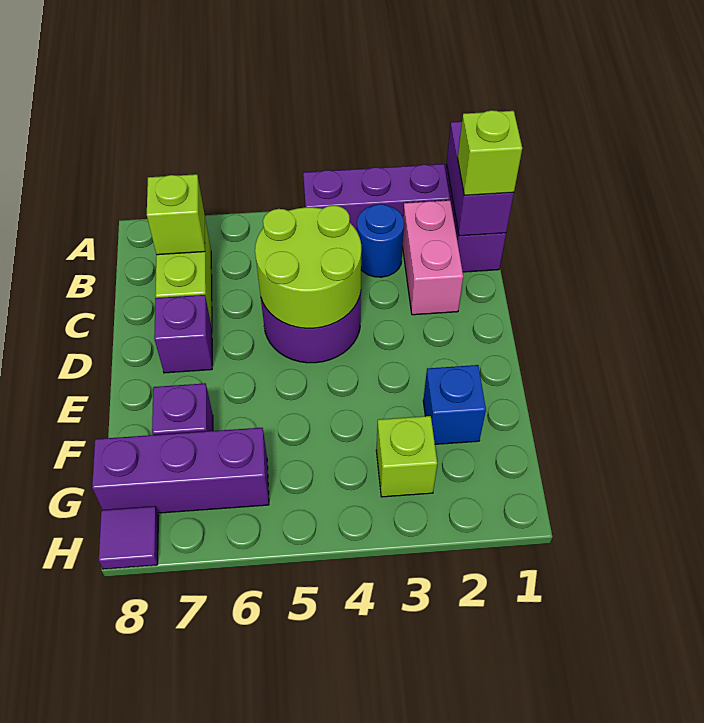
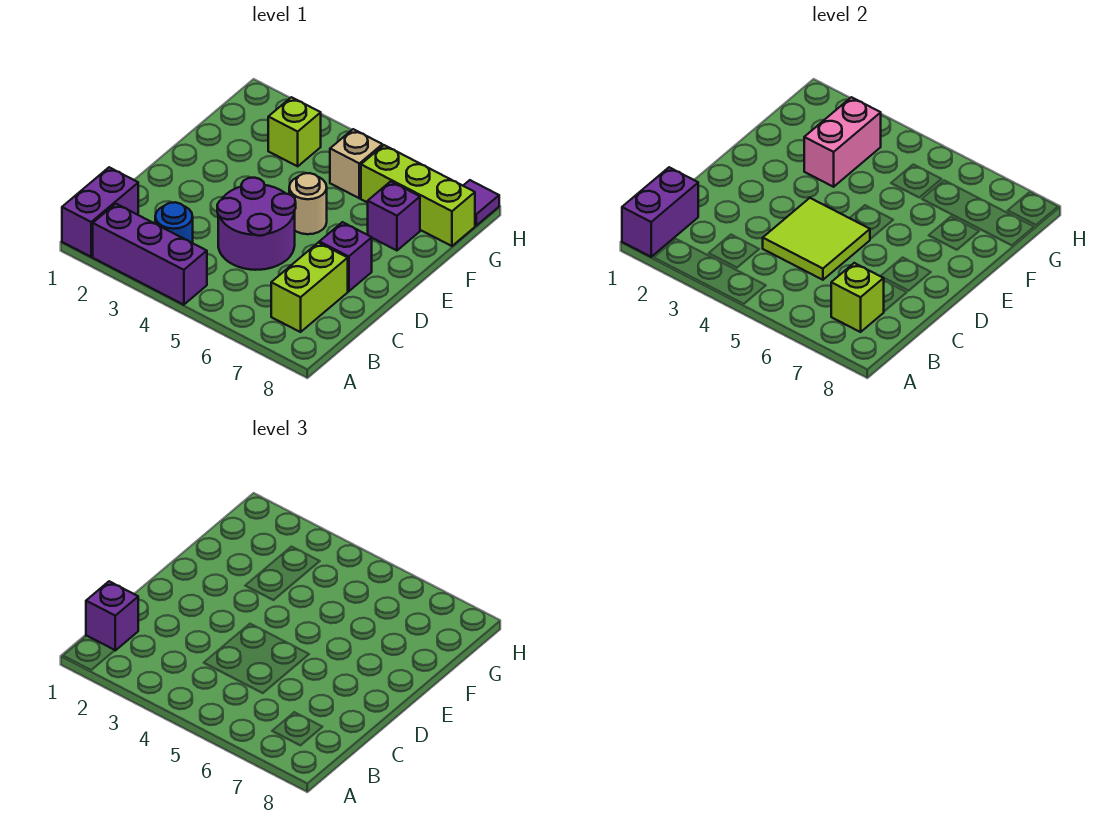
lime brick B1 level 3 -> purple brick B1 level 3
pink brick B2:C2 level 1 -> pink brick F3:G3 level 2
lime round brick C4:D5 level 2 -> lime tile C4:D5 level 2
none -> tan round brick E5 level 1
blue brick F2 level 1 -> none
none -> tan brick G5 level 1
purple brick G6:G8 level 1 -> lime brick G6:G8 level 1

